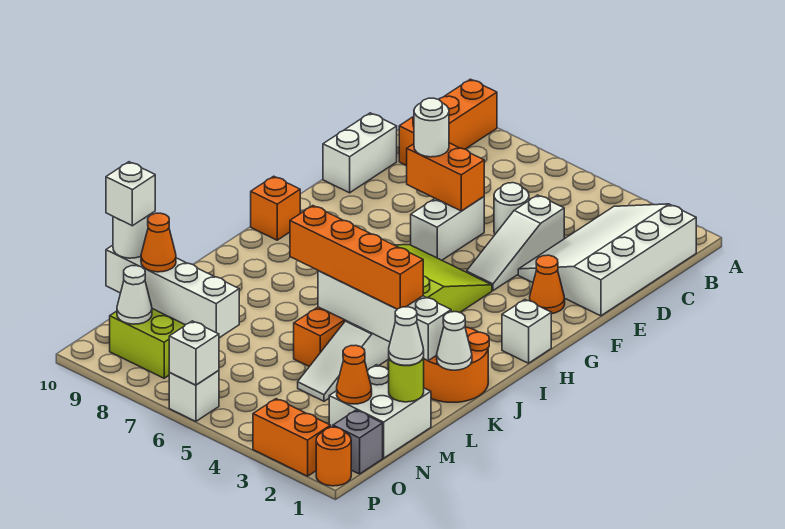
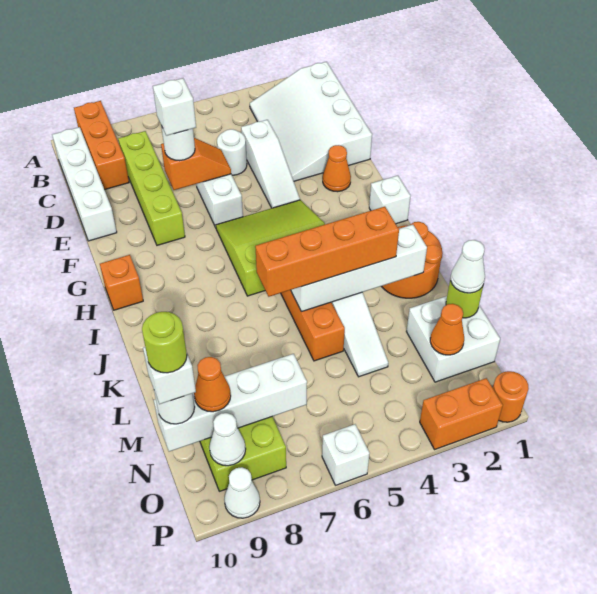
none -> lime brick C8:F8 level 1
white brick D10:E10 level 1 -> white brick B10:E10 level 1
orange brick E6:E7 level 2 -> orange slope E6:E7 level 2 top 7
white cone K1 level 2 -> white cone P9 level 1
none -> lime round brick N10 level 5
grey brick O1 level 1 -> none
white brick P6 level 2 -> white brick E7 level 4

